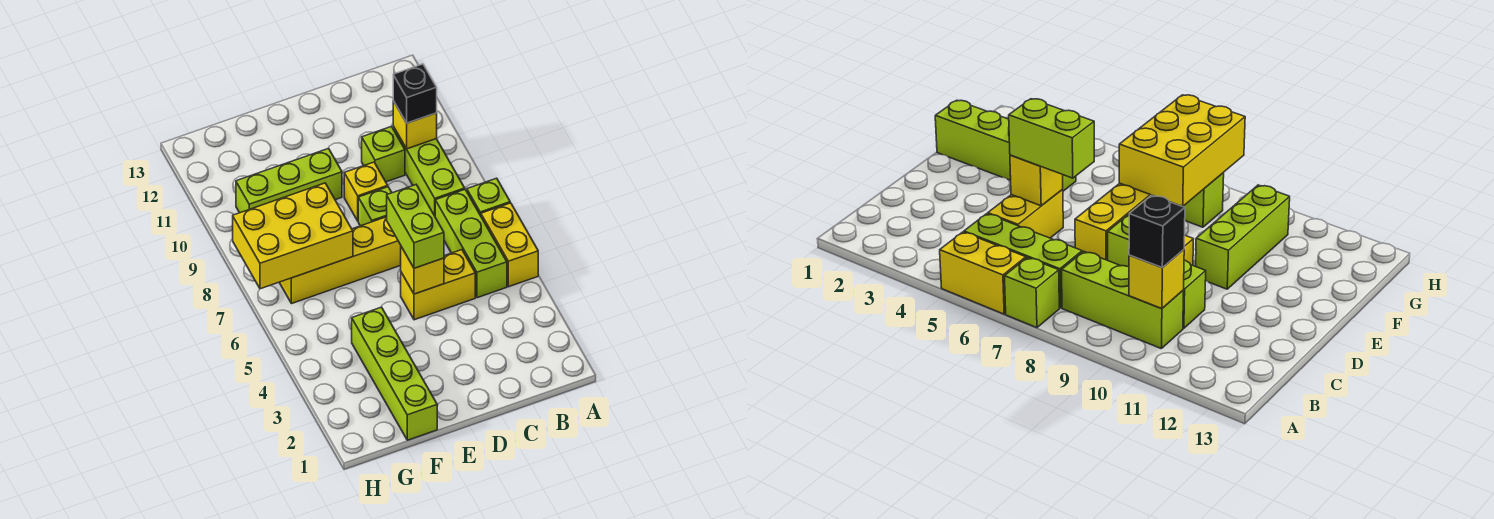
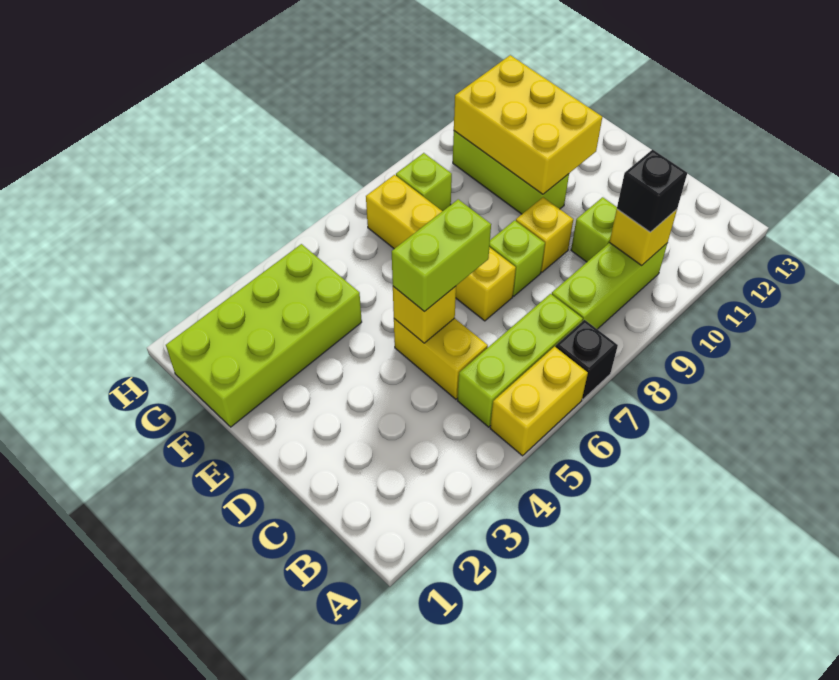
lime brick A7 level 1 -> black brick A7 level 1
lime brick F1:F4 level 1 -> lime brick F1:G4 level 1
yellow brick F7:H8 level 2 -> yellow brick E10:G11 level 2

